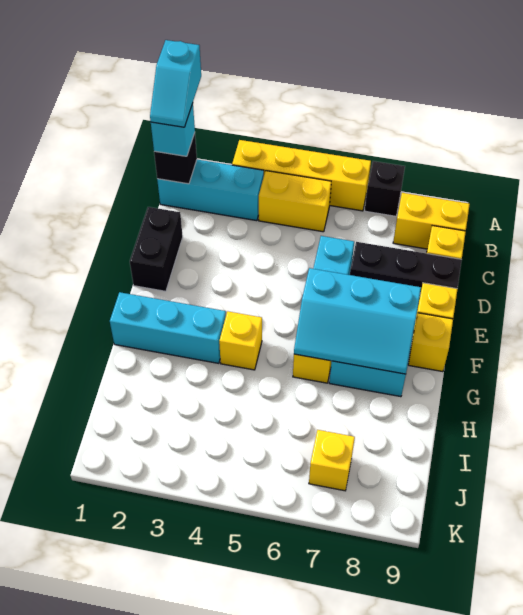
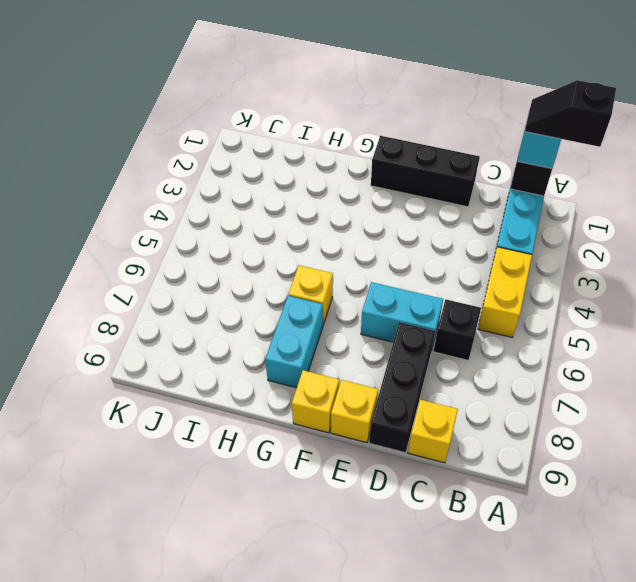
cyan slope A1:B1 level 4 top A -> black slope A1:B1 level 4 top A
yellow brick A3:A6 level 1 -> none
black brick A7 level 1 -> black brick C6 level 1
yellow brick B8:B9 level 1 -> none
black brick D1:E1 level 1 -> black brick D1:F1 level 1
cyan slope F6:G8 level 2 top F -> none
cyan brick G1:G3 level 1 -> none
yellow brick G4 level 1 -> none
yellow brick J7 level 1 -> none

